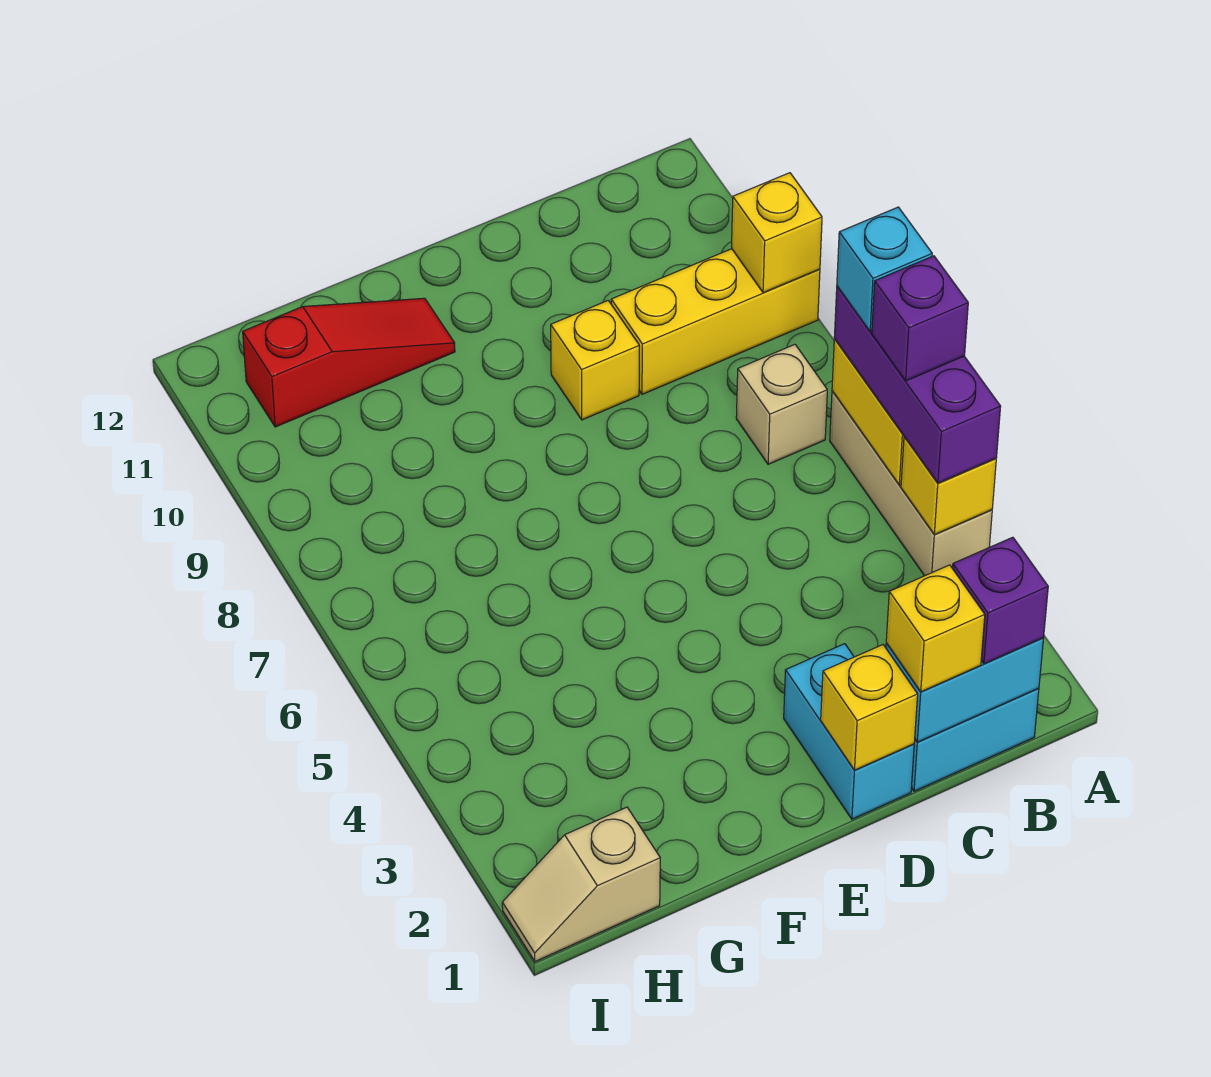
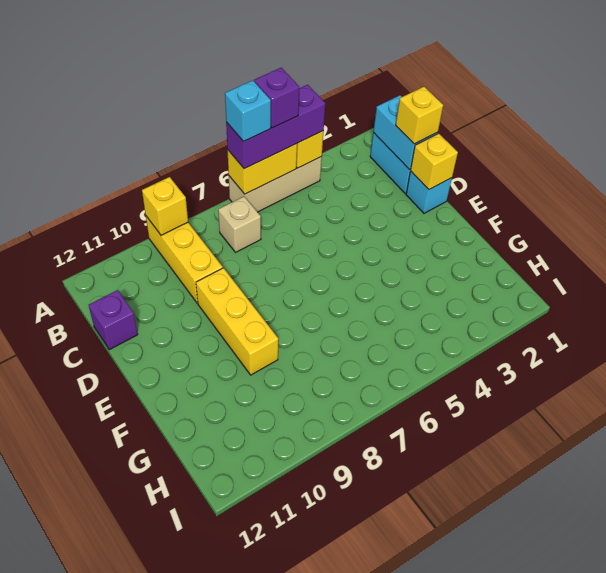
purple brick B1 level 3 -> purple brick C12 level 1
cyan brick D1:D2 level 1 -> cyan brick D1 level 1
yellow brick D9 level 1 -> yellow brick D9:F9 level 1
red slope F11:H11 level 1 top H -> none
tan slope H1:I1 level 1 top H -> none

